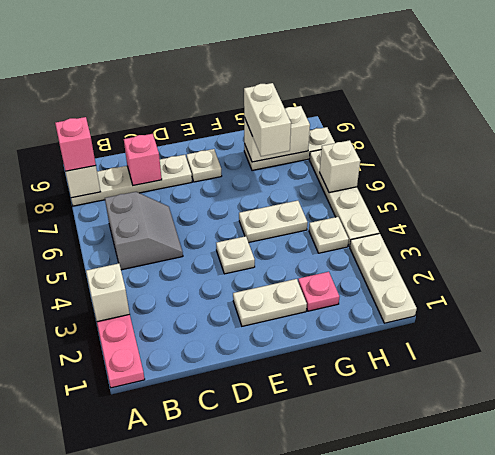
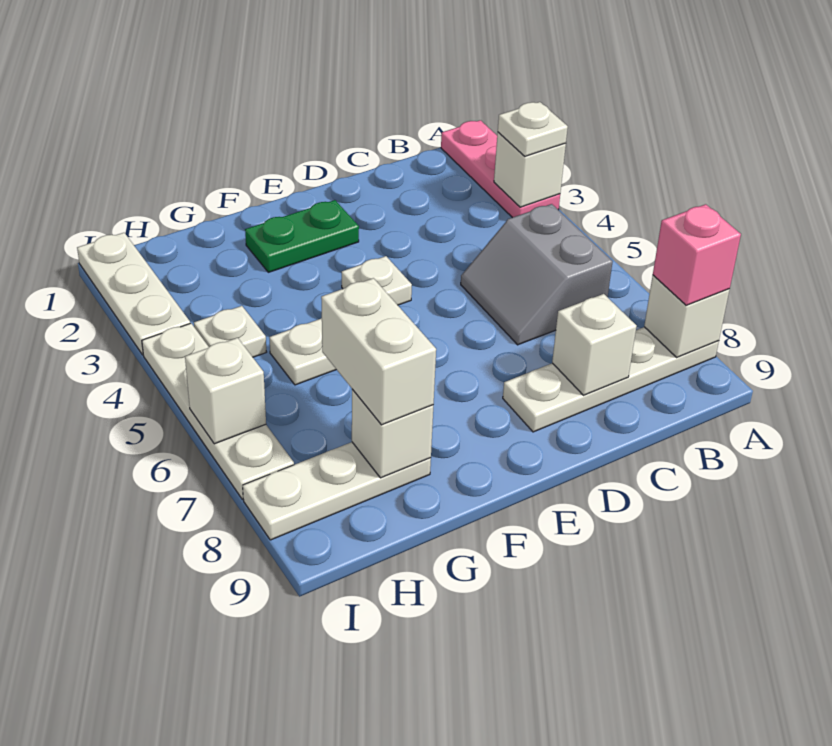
pink brick C8 level 2 -> white brick C8 level 2
white plate E2:F2 level 1 -> green plate E2:F2 level 1
white plate E8 level 1 -> white plate A3 level 3
pink plate G2 level 1 -> none
white brick G8:H8 level 2 -> white brick G8 level 2

